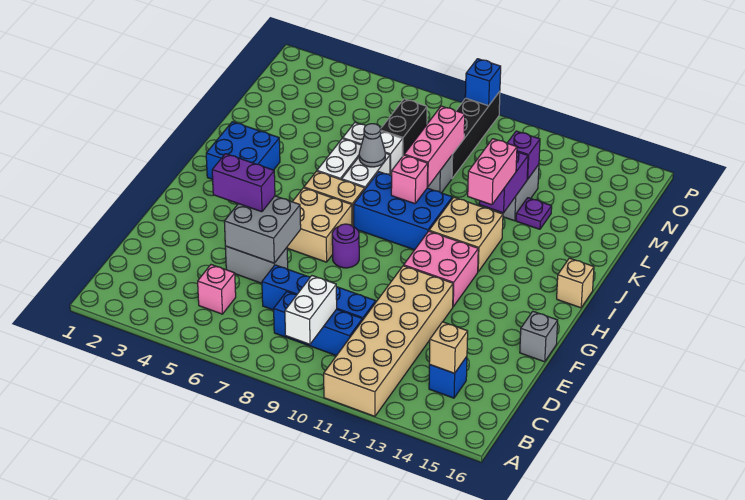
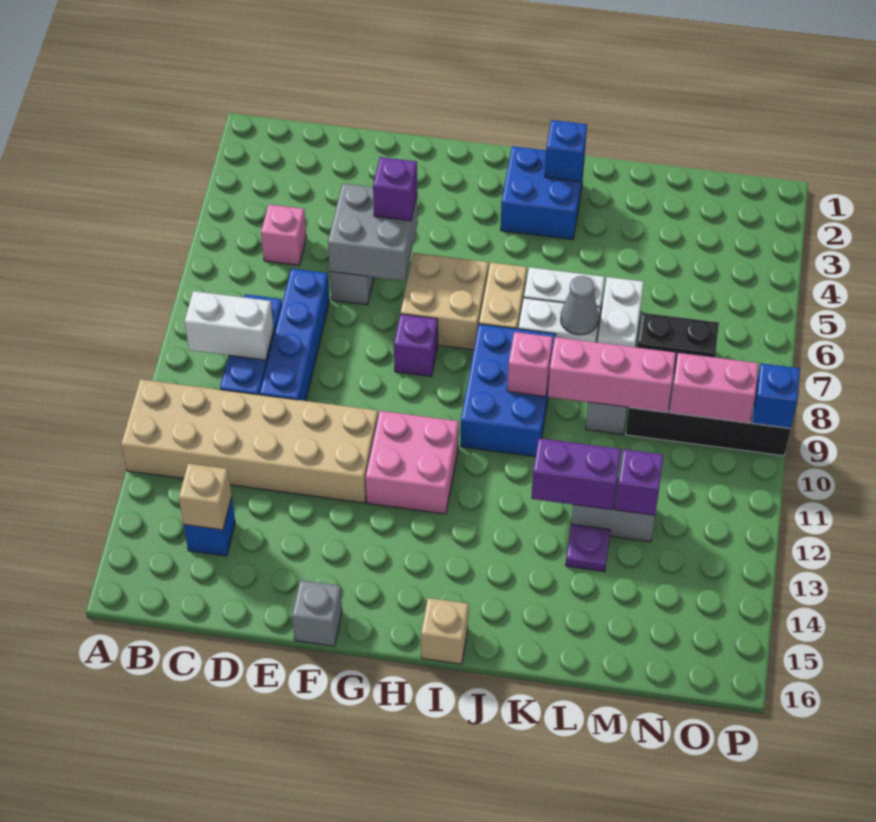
purple brick F4:F5 level 3 -> purple brick F5 level 3
purple round brick G8 level 1 -> purple brick G8 level 1
tan brick I11:J12 level 1 -> none
none -> blue brick J2 level 2
pink brick J12:K12 level 3 -> pink brick N9:O9 level 2

